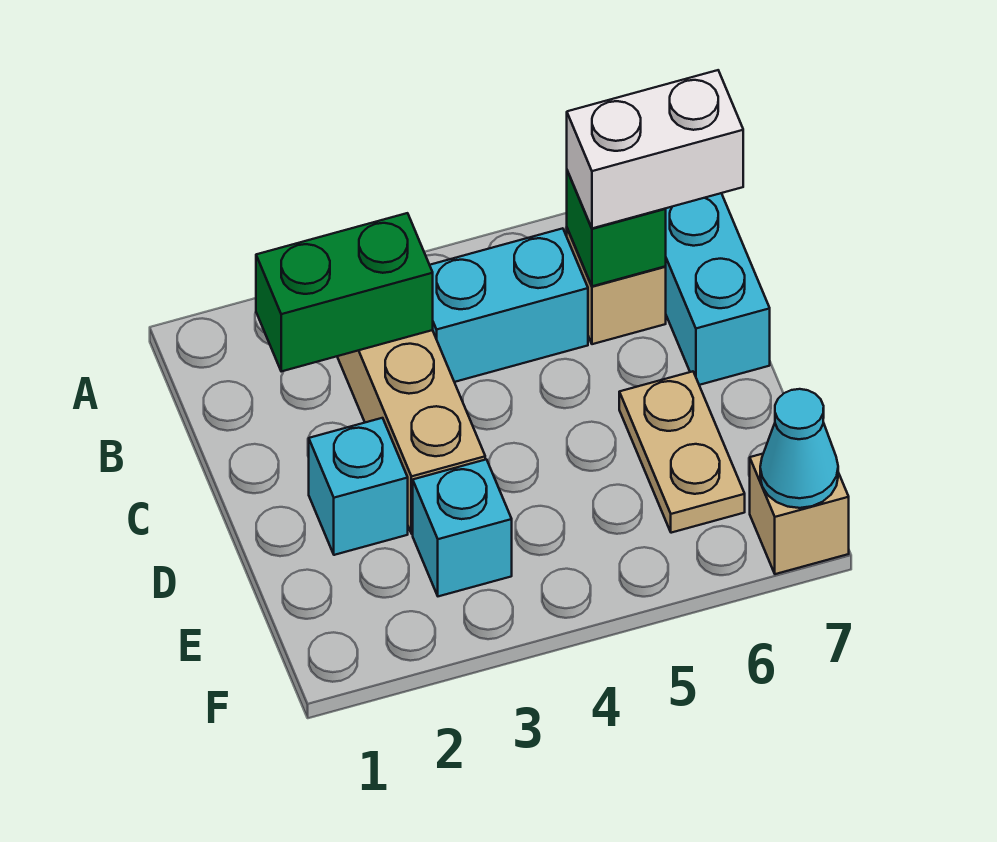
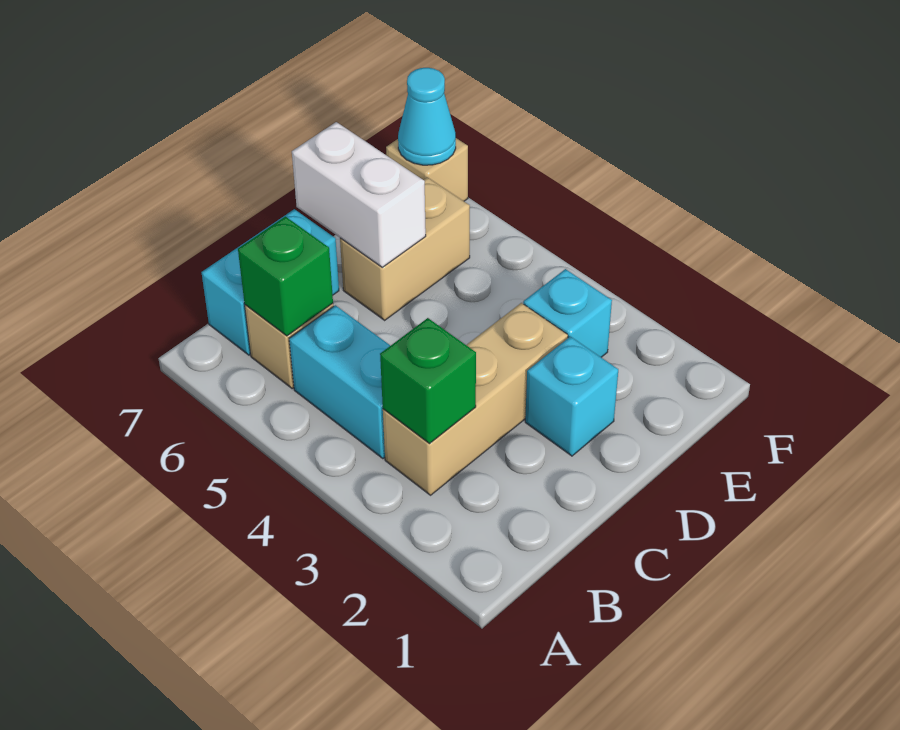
green brick B2:B3 level 2 -> green brick B3 level 2
white brick B6:B7 level 3 -> white brick D6:D7 level 2
tan plate D6:E6 level 1 -> tan brick D6:E6 level 1

